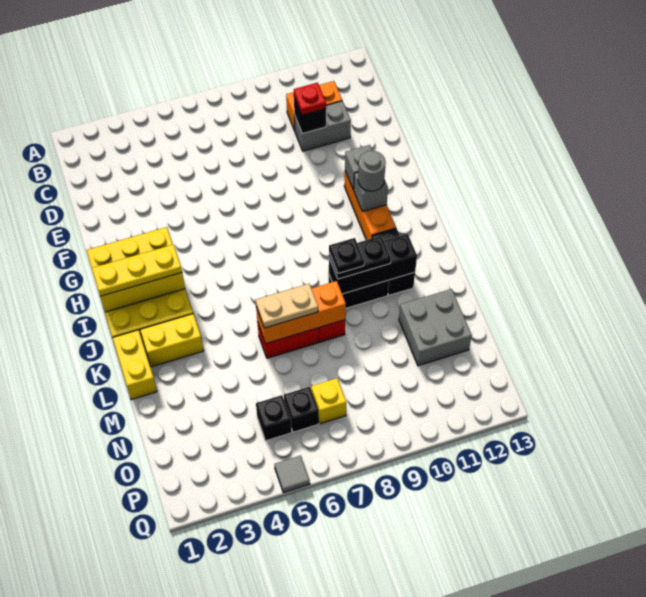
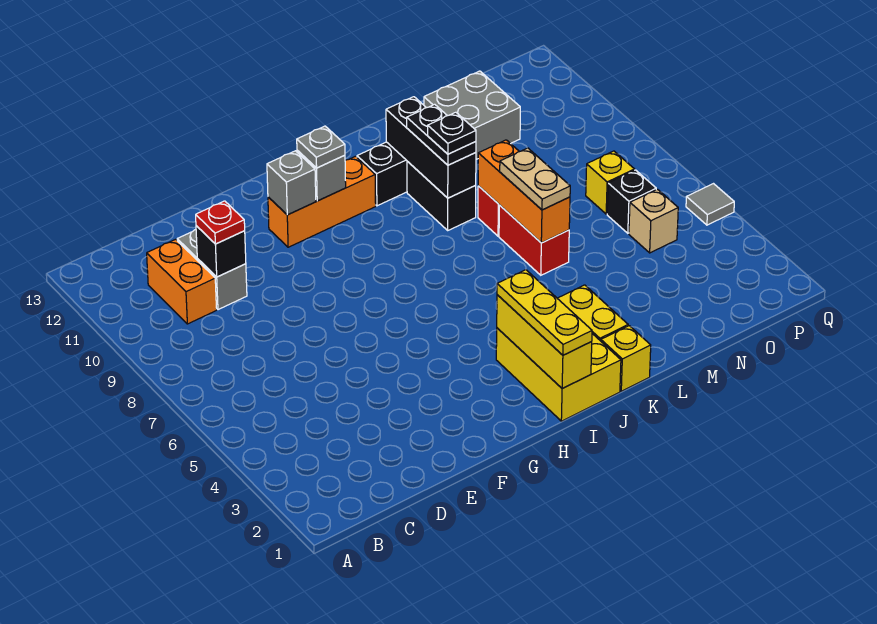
yellow brick H1:I3 level 2 -> yellow brick I1:I3 level 2
grey round brick H11 level 3 -> grey plate H11 level 3
yellow brick K1:L1 level 1 -> yellow brick K1 level 1
black brick O5 level 1 -> tan brick O5 level 1

